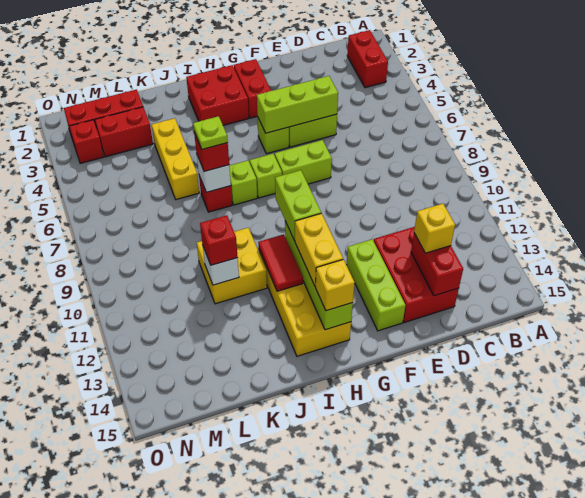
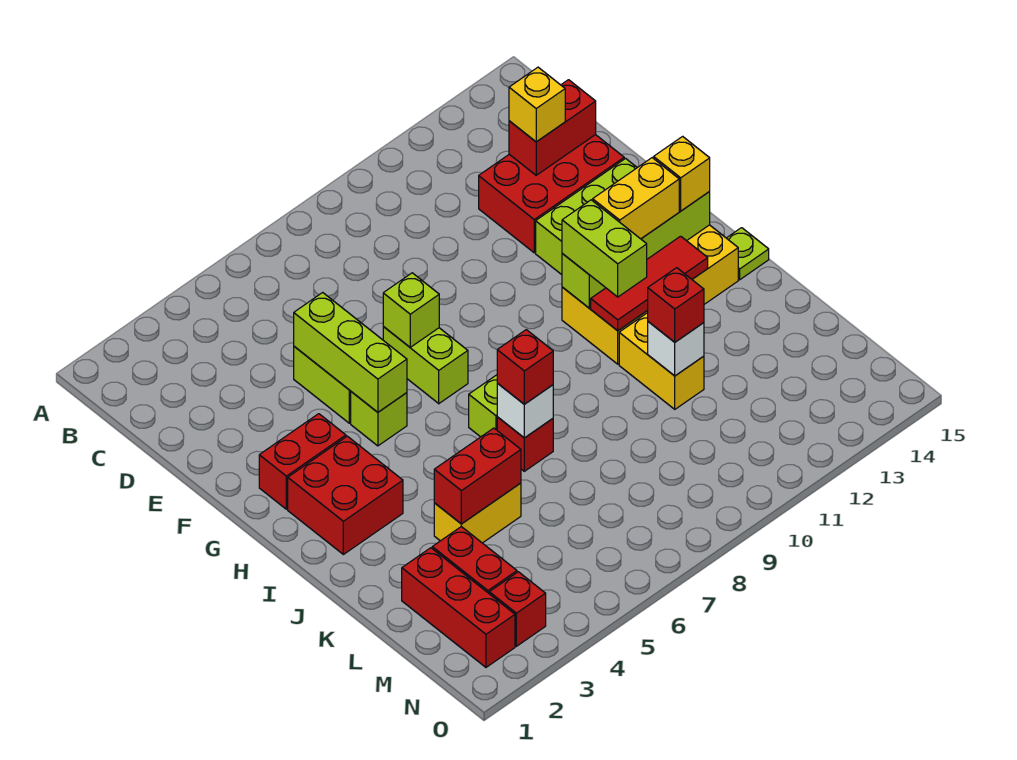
red brick B2:B3 level 1 -> red brick K4:K5 level 2
lime brick H7 level 1 -> lime brick F7 level 2
lime brick H10:H11 level 3 -> lime brick H11:I11 level 3
red tile I11:I12 level 2 -> red tile I11:I13 level 2
lime plate J7 level 4 -> lime plate I15 level 1
yellow brick J10:K11 level 1 -> yellow brick J11:K11 level 1
yellow brick K4:K6 level 1 -> yellow brick K4:K5 level 1

